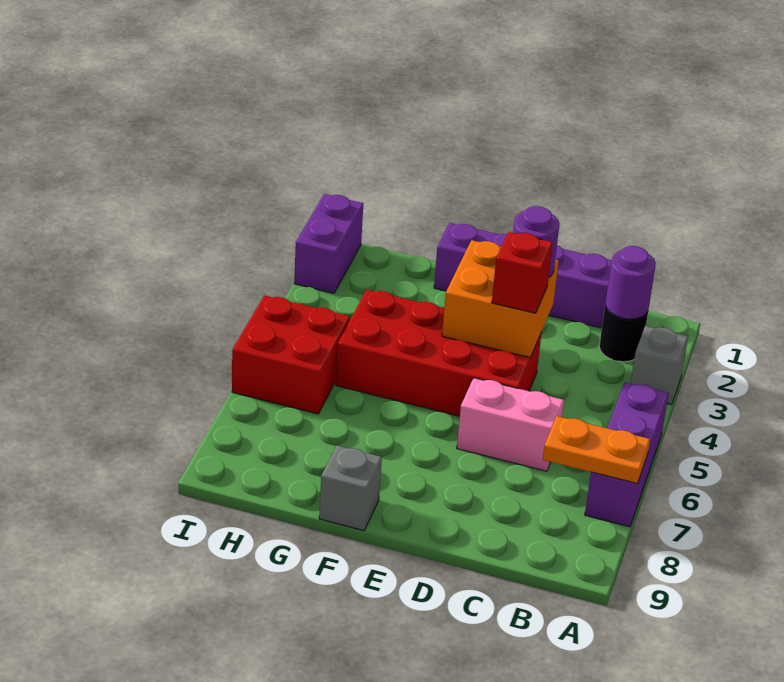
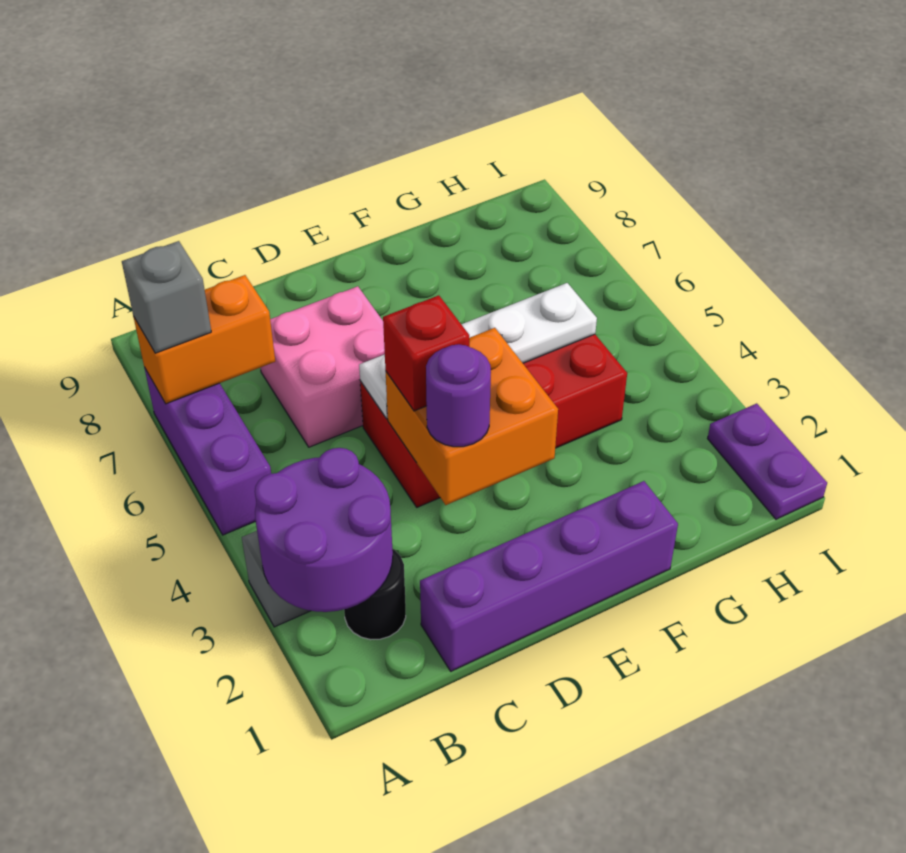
orange plate A7:B7 level 2 -> orange brick A7:B7 level 2
purple round brick B2 level 2 -> purple round brick A2:B3 level 2
pink brick C6:D6 level 1 -> pink brick C6:D7 level 1
none -> white plate D5:G5 level 2
grey brick F9 level 1 -> grey brick A7 level 3
red brick H5:I6 level 1 -> none
purple brick I1:I2 level 1 -> purple plate I1:I2 level 1

